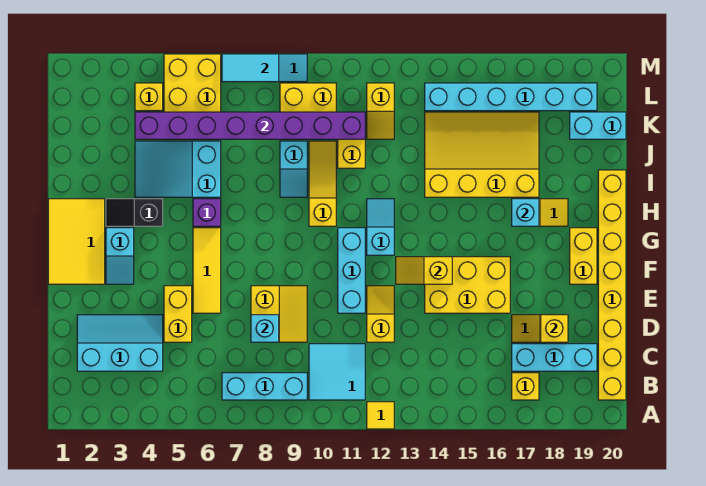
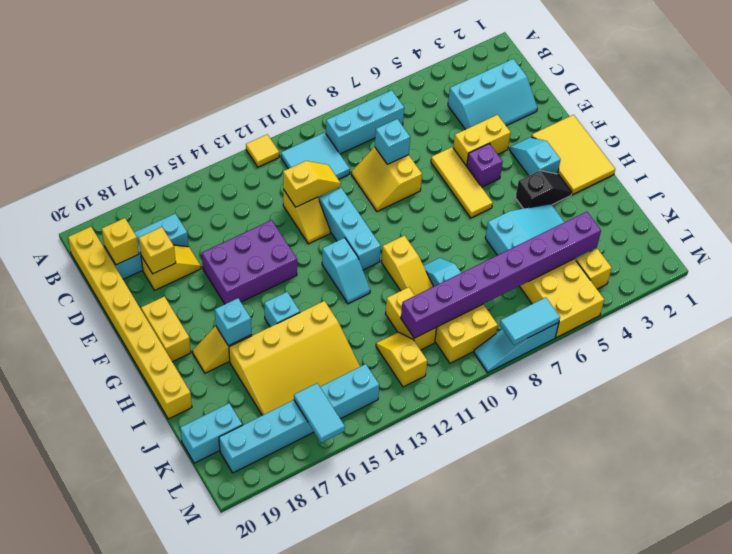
yellow brick B17 level 1 -> yellow brick C19 level 2
yellow brick D5:E5 level 1 -> yellow brick E4:E5 level 1
yellow brick E14:F16 level 1 -> purple brick E14:F16 level 1
yellow slope F13:F14 level 2 top 14 -> yellow slope D11:D12 level 2 top 12
purple brick H6 level 1 -> purple brick F5 level 1
none -> cyan brick H15 level 1
none -> cyan tile L16:M16 level 2

